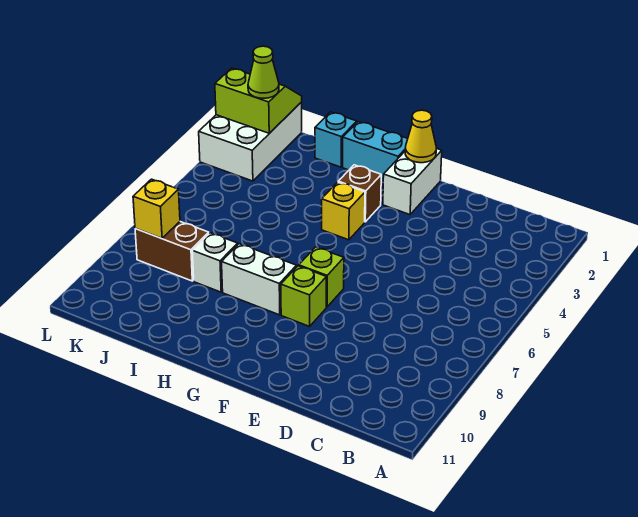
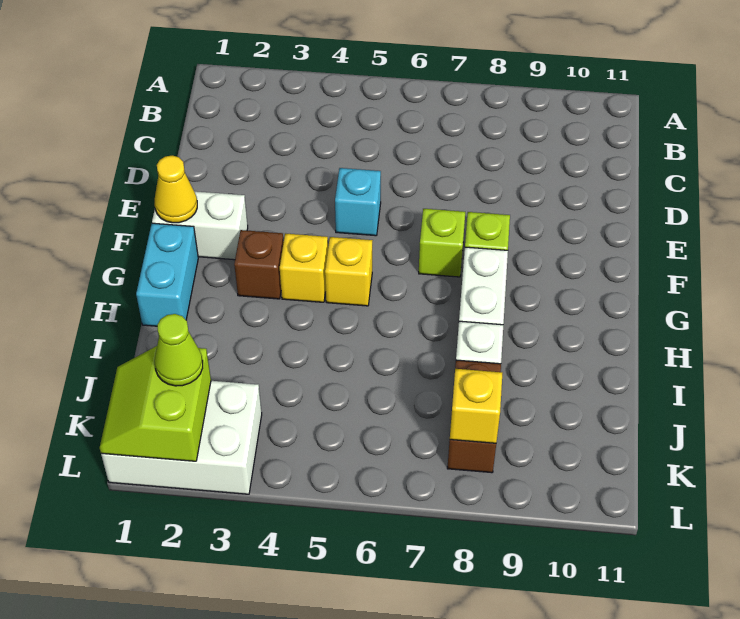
none -> yellow brick G5 level 1
cyan brick I1 level 1 -> cyan brick E5 level 1

